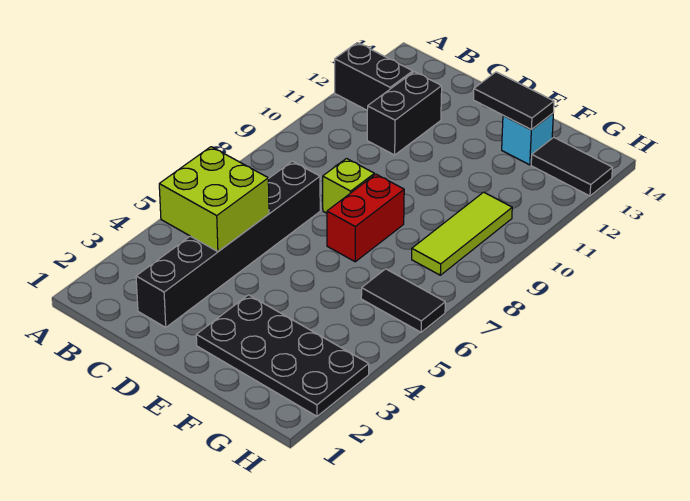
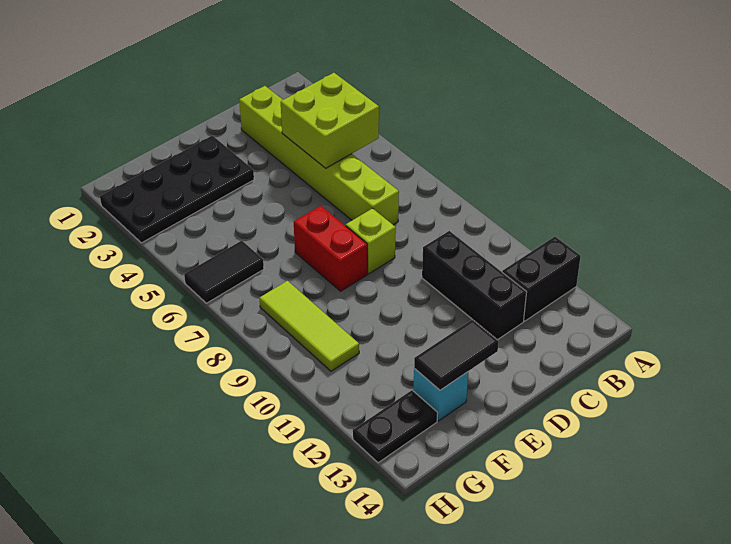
black brick C2:C7 level 1 -> lime brick C2:C7 level 1
black brick C11:C12 level 1 -> black brick C10:C12 level 1
black tile G13:H13 level 1 -> black plate G13:H13 level 1

